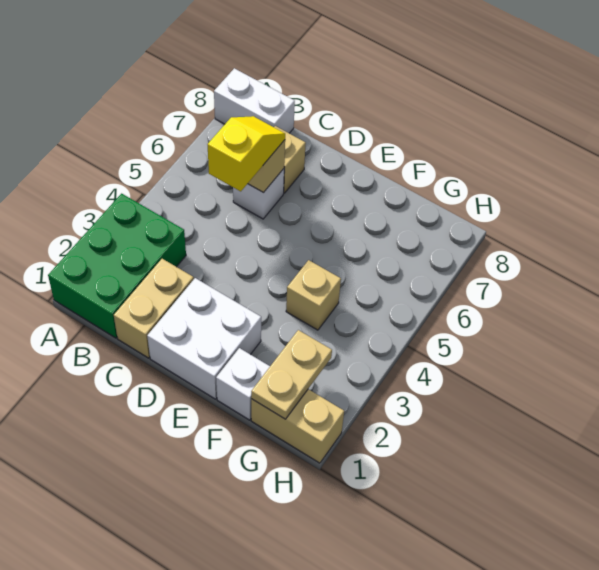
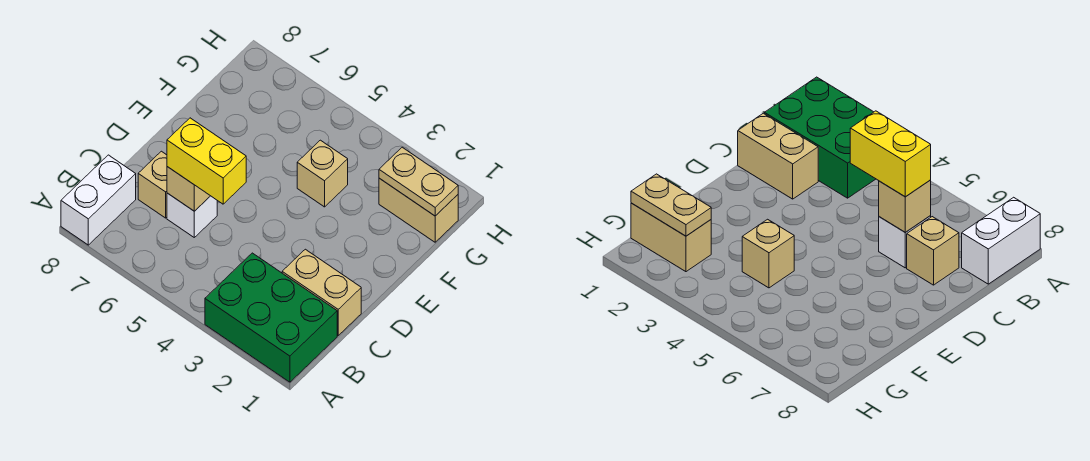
yellow slope C5:C6 level 3 top 5 -> yellow brick C5:C6 level 3
white brick D1:E2 level 1 -> none
white brick F1 level 1 -> none
tan brick G1:H1 level 1 -> tan brick G1:G2 level 1

